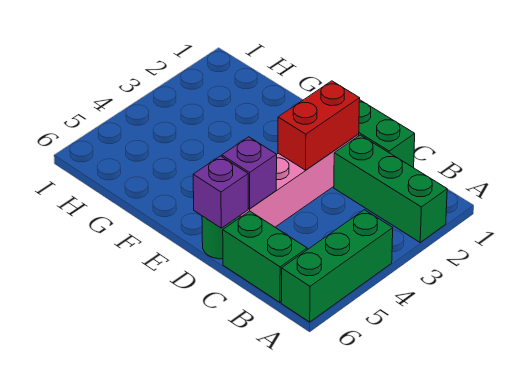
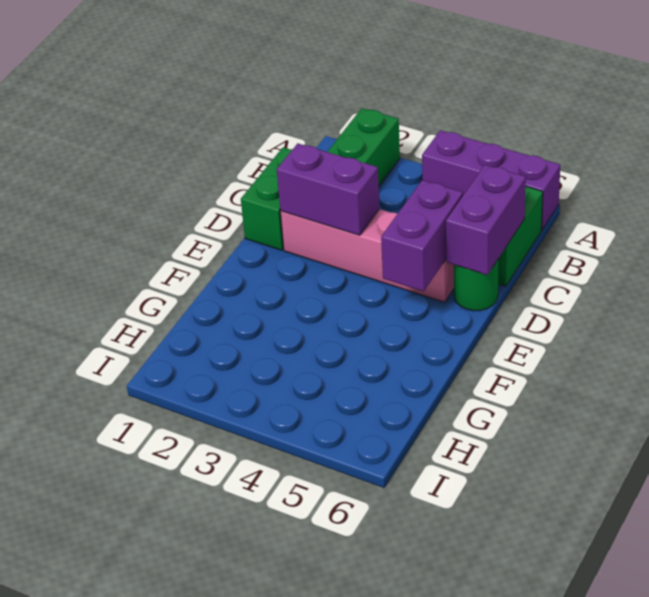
green brick A4:A6 level 1 -> purple brick A4:A6 level 1
red brick D2:D3 level 2 -> purple brick D2:D3 level 2
purple brick D5 level 2 -> purple brick D5:E5 level 2
purple brick D6 level 2 -> purple brick C6:D6 level 2

